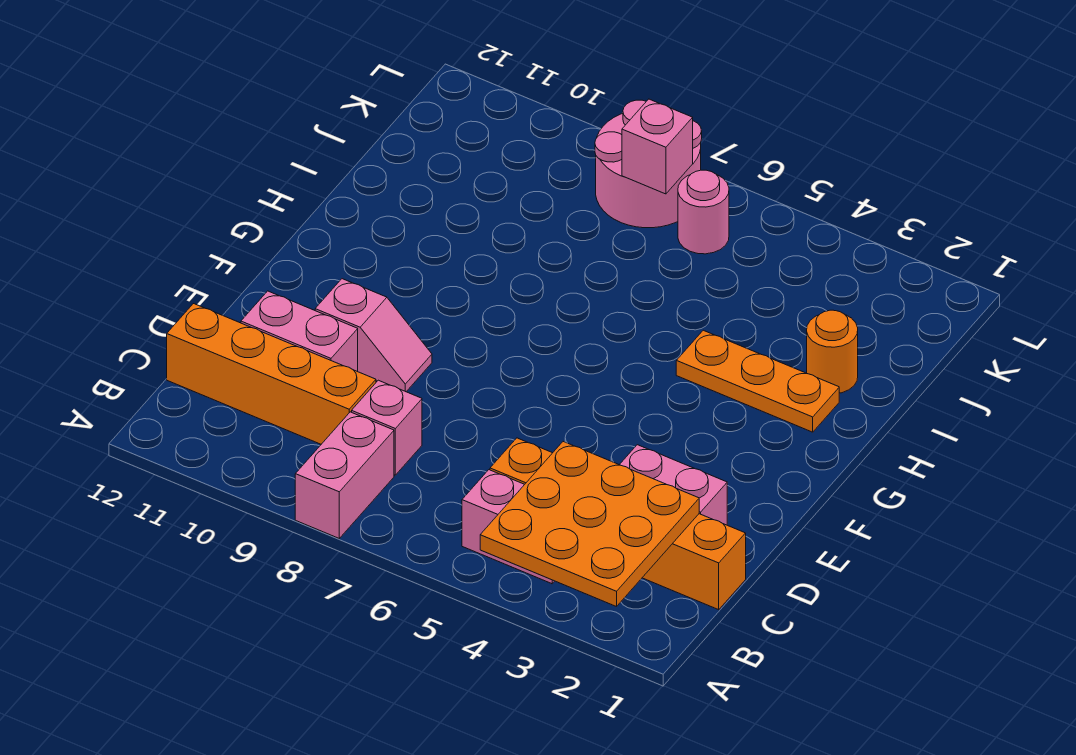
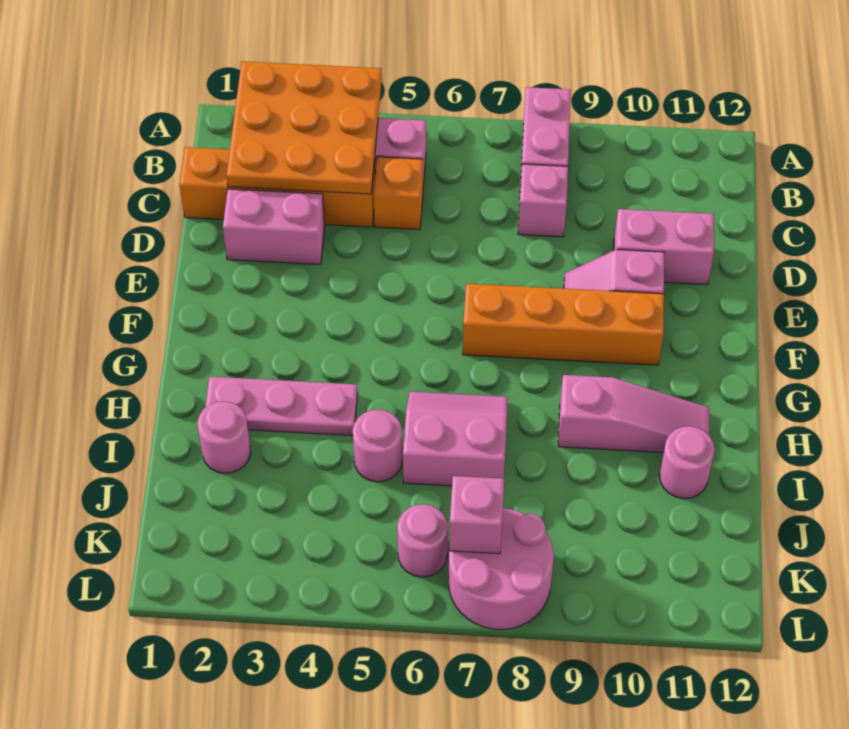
orange brick C9:C12 level 1 -> orange brick F7:F10 level 1
orange plate H2:H4 level 1 -> pink plate H2:H4 level 1
none -> pink slope H6:I7 level 1 top I
none -> pink slope H9:H11 level 1 top 9
orange round brick I2 level 1 -> pink round brick I2 level 1
none -> pink round brick I5 level 1
none -> pink round brick I11 level 1

